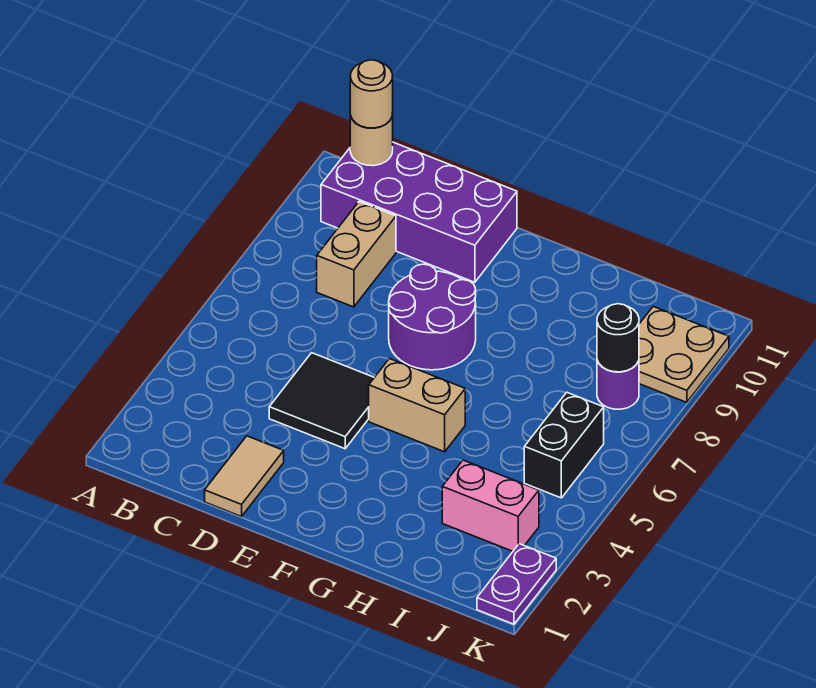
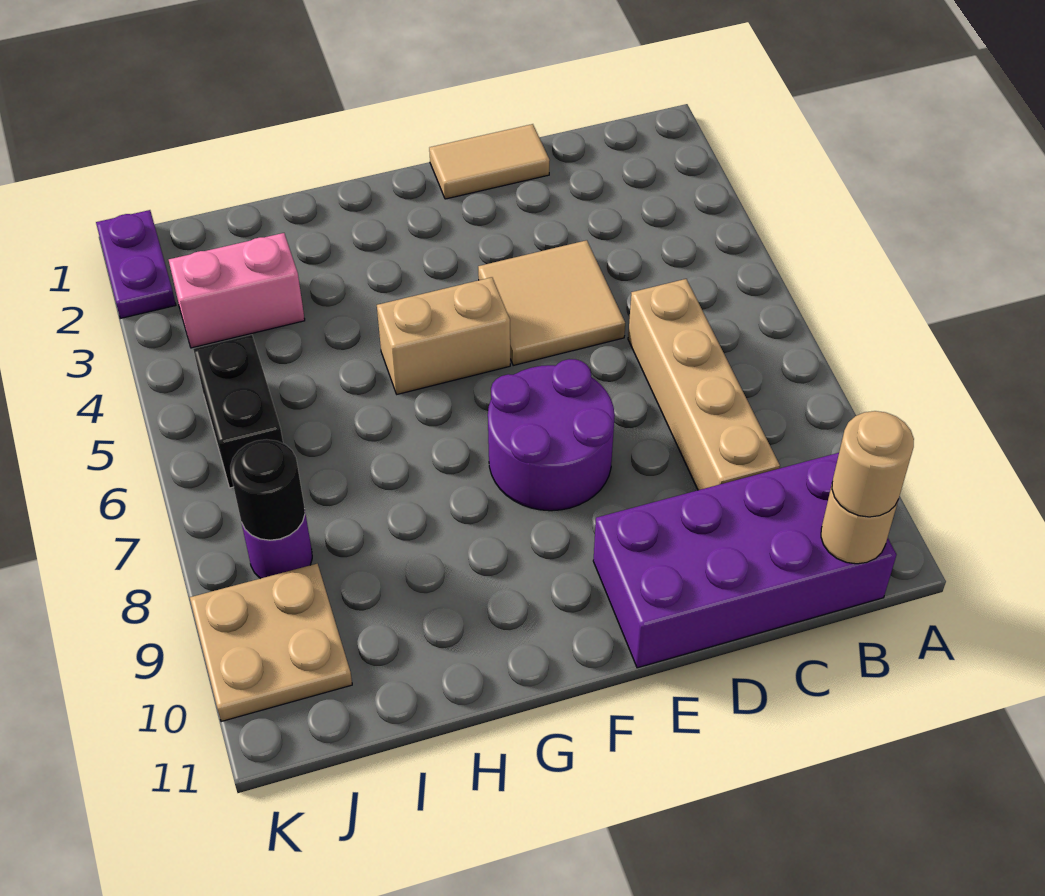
tan brick C8:C9 level 1 -> tan brick C6:C9 level 1
tan tile D1:D2 level 1 -> tan tile D1:E1 level 1
black tile D4:E5 level 1 -> tan tile D4:E5 level 1

